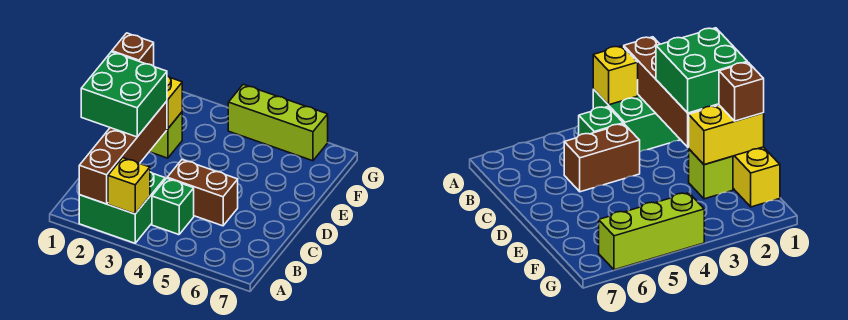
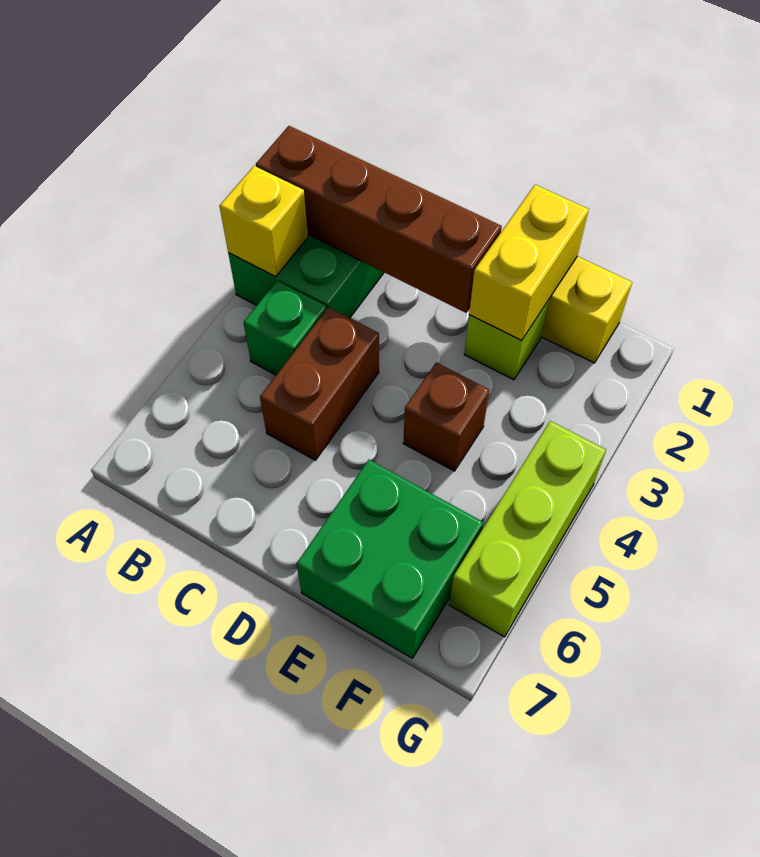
green brick C1:D2 level 3 -> green brick E6:F7 level 1
brown brick E1 level 3 -> brown brick E4 level 1

